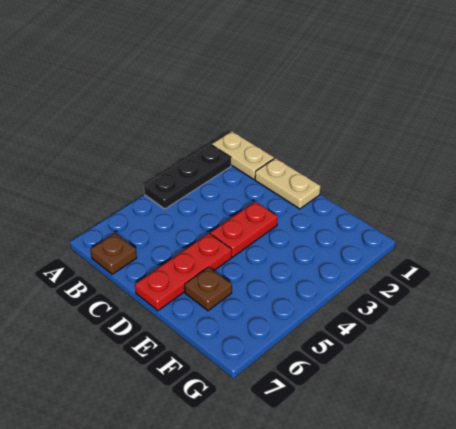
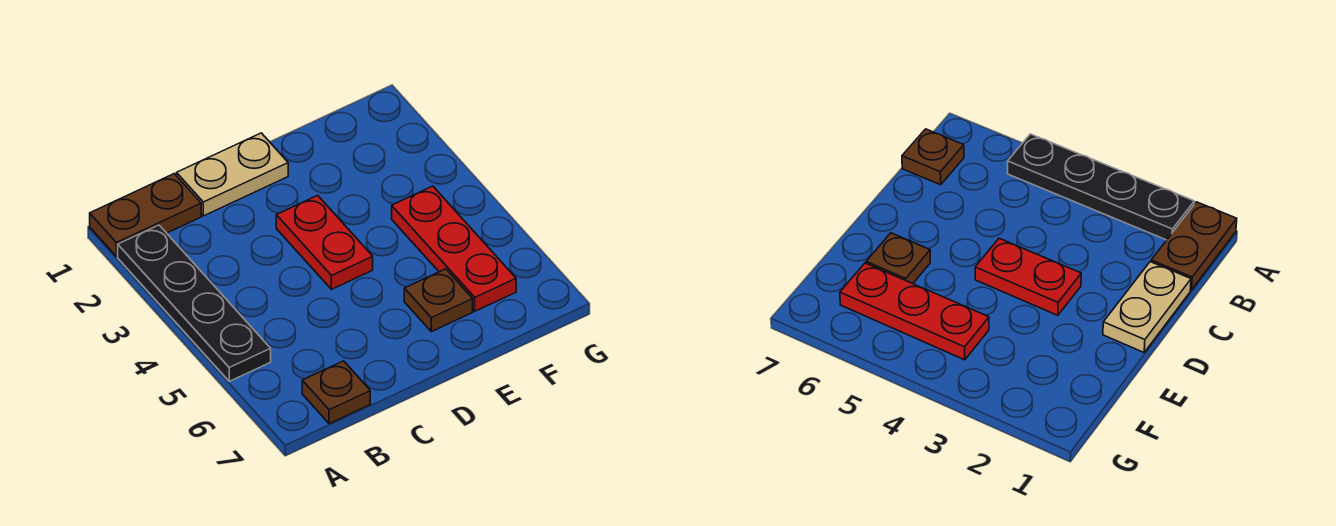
tan plate A1:B1 level 1 -> brown plate A1:B1 level 1
black plate A2:A4 level 1 -> black plate A2:A5 level 1
red plate D5:D7 level 1 -> red plate F4:F6 level 1

